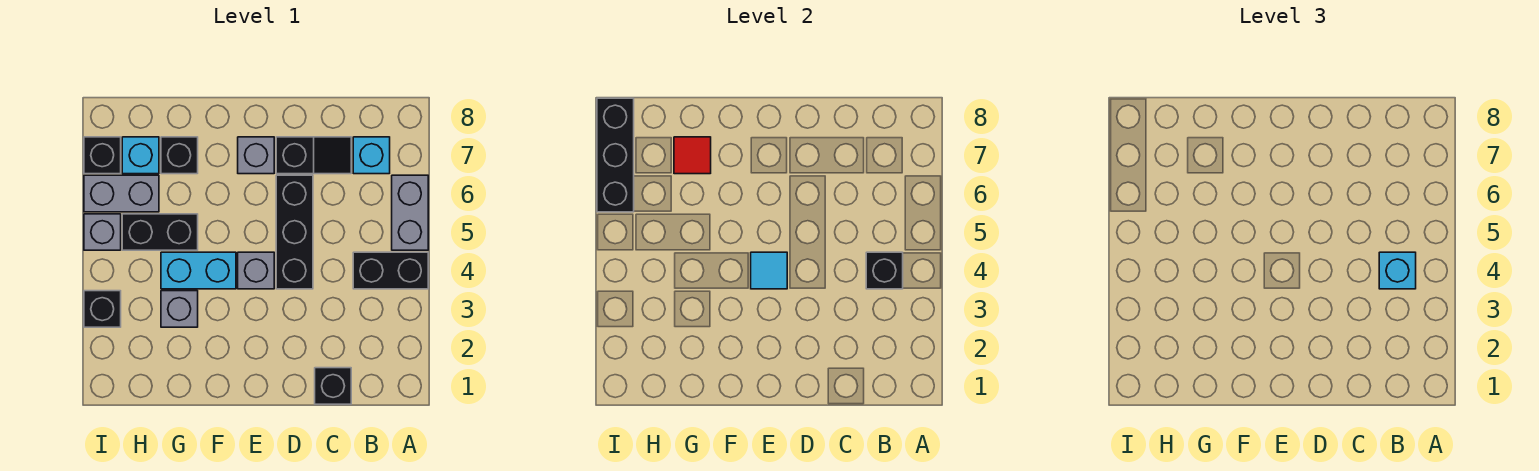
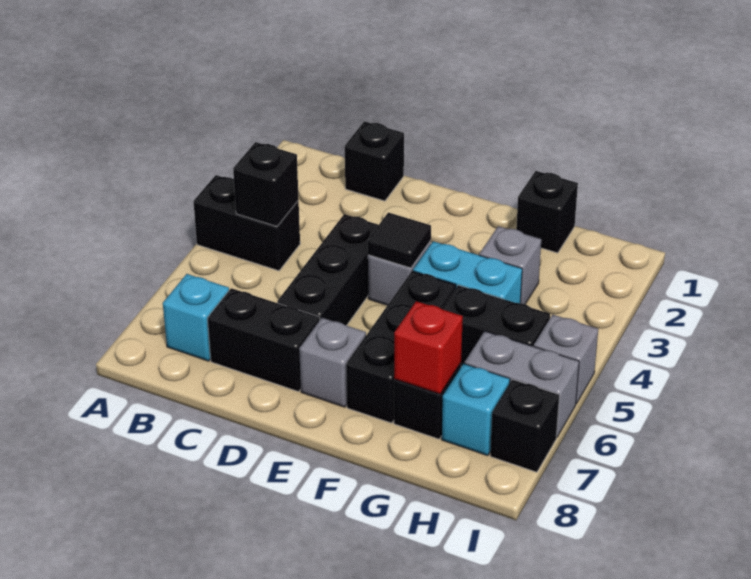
grey brick A5:A6 level 1 -> none
cyan brick B4 level 3 -> none
black slope C7:D7 level 1 top D -> black brick C7:D7 level 1
cyan tile E4 level 2 -> black tile E4 level 2
red tile G7 level 2 -> red brick G7 level 2
black brick I3 level 1 -> black brick G1 level 1
black brick I6:I8 level 2 -> black brick F5:F7 level 1

